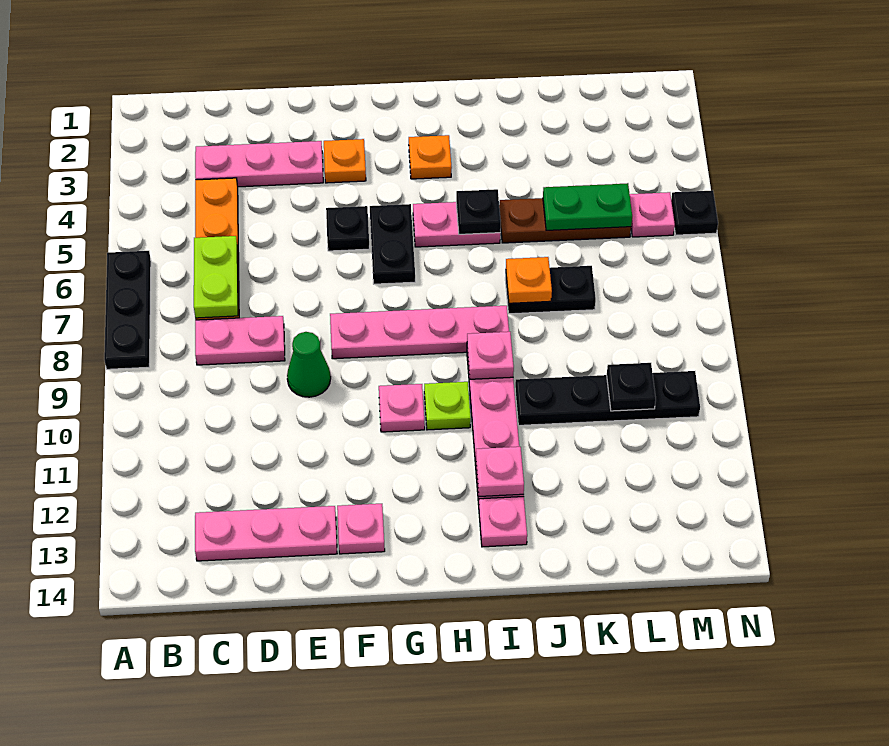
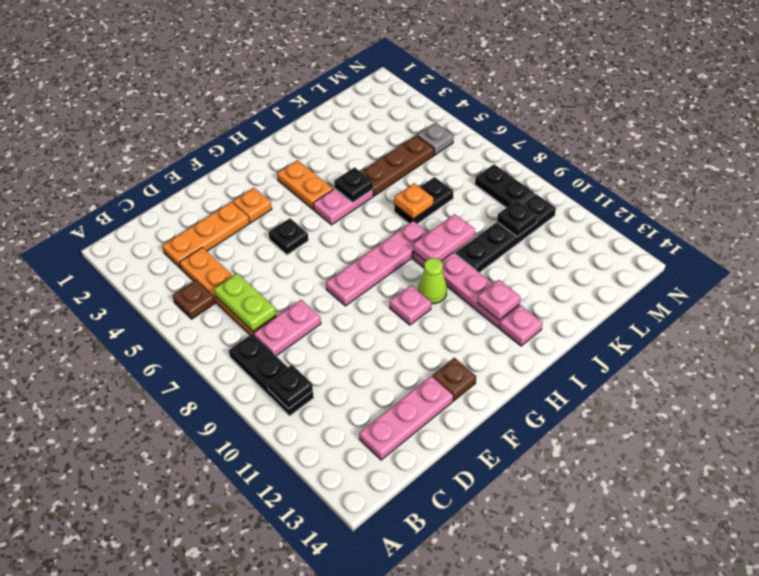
black plate A6:A8 level 1 -> black plate B8:B10 level 1
none -> brown plate B5 level 1
pink plate C3:E3 level 1 -> orange plate C3:E3 level 1
green cone E9 level 1 -> none
pink plate F13 level 1 -> brown plate F13 level 1
black plate G5:G6 level 1 -> black plate M8:M9 level 1
orange plate H3 level 1 -> orange plate H3:H4 level 1
lime plate H10 level 1 -> lime cone H10 level 1
pink plate I9 level 2 -> pink plate I9:J9 level 2
green plate K5:L5 level 2 -> none
pink plate M5 level 1 -> grey plate M5 level 1
black plate N5 level 1 -> black plate B10 level 2

